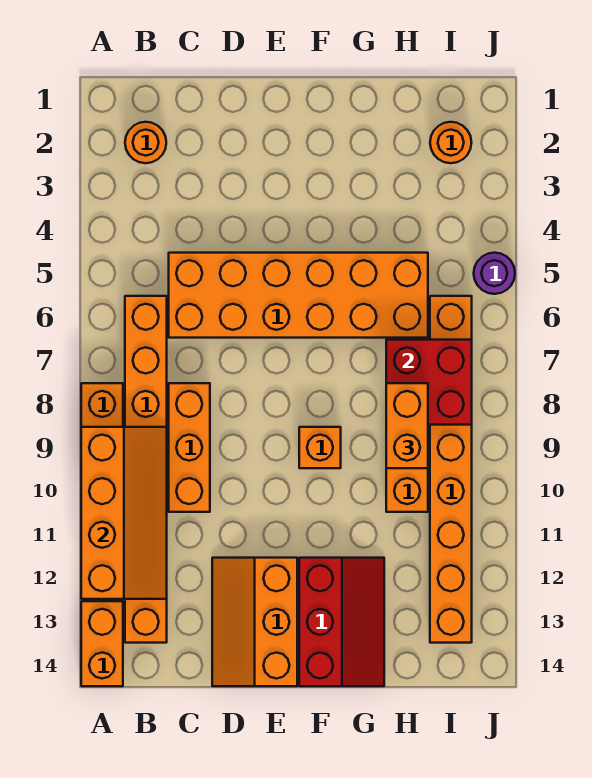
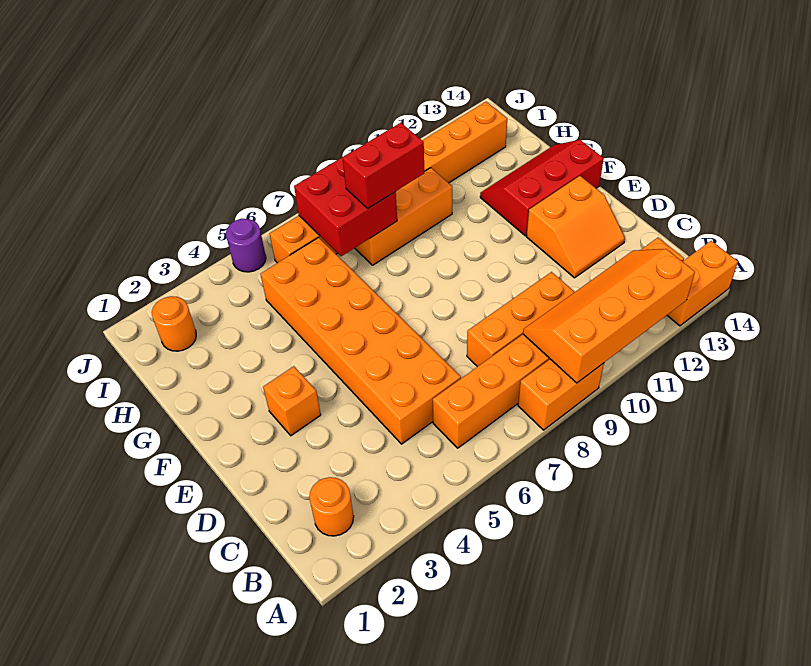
orange slope D12:E14 level 1 top E -> orange slope D12:E13 level 1 top E
orange brick F9 level 1 -> orange brick E3 level 1
orange brick H8:H9 level 3 -> red brick H8:H9 level 3

